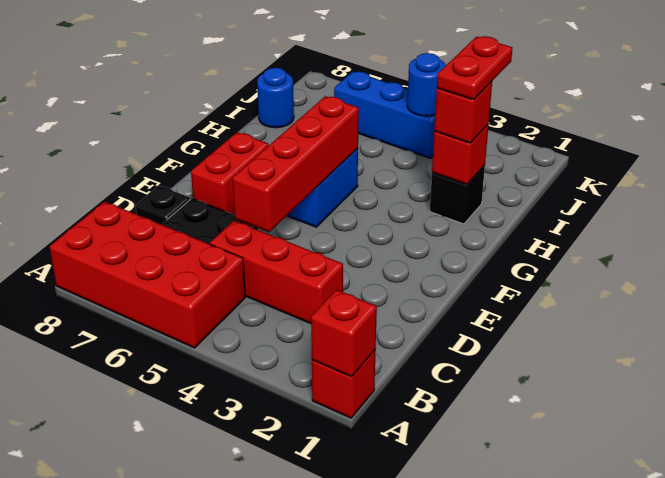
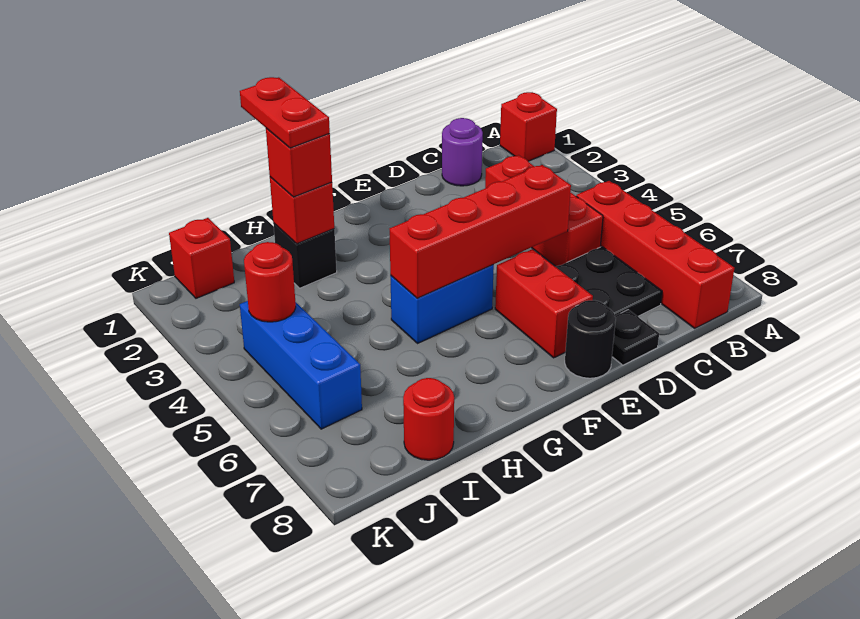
red brick A1 level 2 -> red brick J1 level 1
red brick A5:B8 level 1 -> red brick B5:B8 level 1
none -> purple round brick C1 level 1
red brick E7:F7 level 1 -> red brick E6:E7 level 1
none -> black round brick E8 level 1
red plate H2:I2 level 4 -> red plate H1:H2 level 4
blue round brick I8 level 1 -> red round brick I8 level 1
blue round brick J4 level 2 -> red round brick J4 level 2

